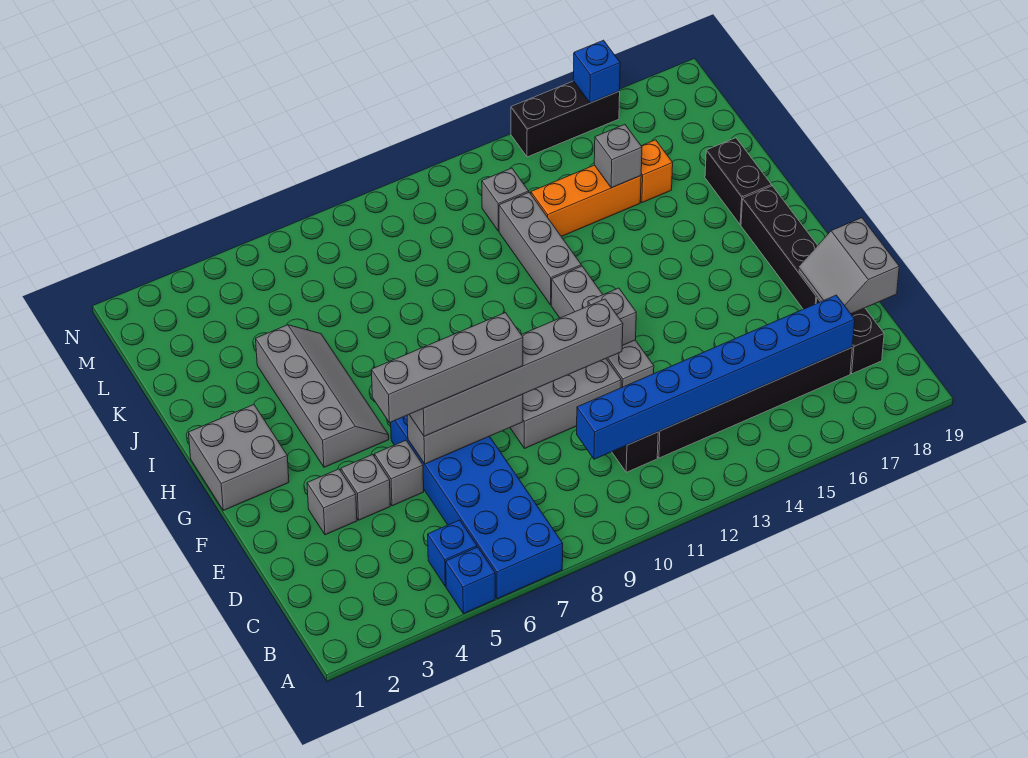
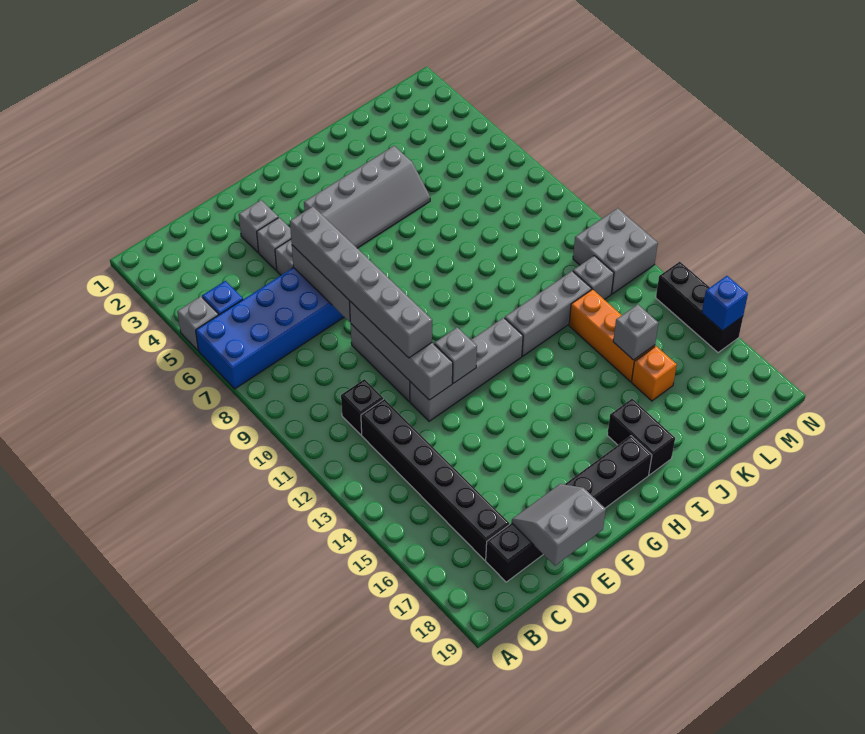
blue brick A5 level 1 -> grey brick A5 level 1
blue brick C10:C17 level 2 -> none
grey brick E5:E8 level 4 -> grey brick E9:E12 level 2
grey brick G1:H2 level 1 -> grey brick M11:N12 level 1
black brick I18:J18 level 1 -> black brick I17:I18 level 1

